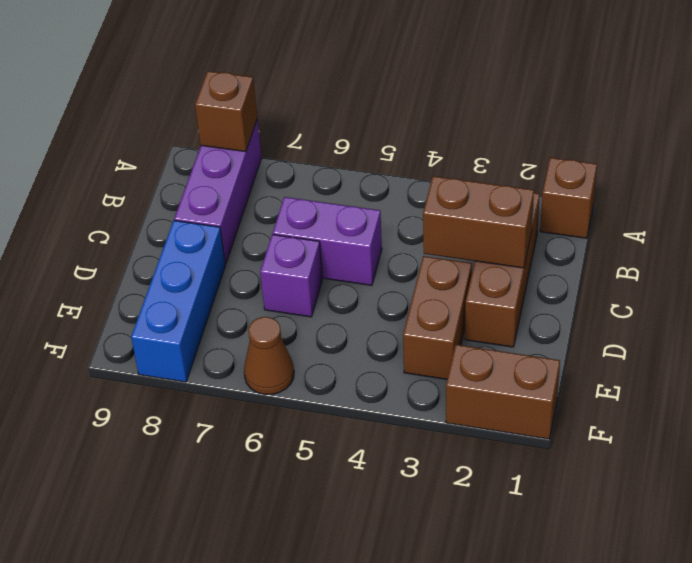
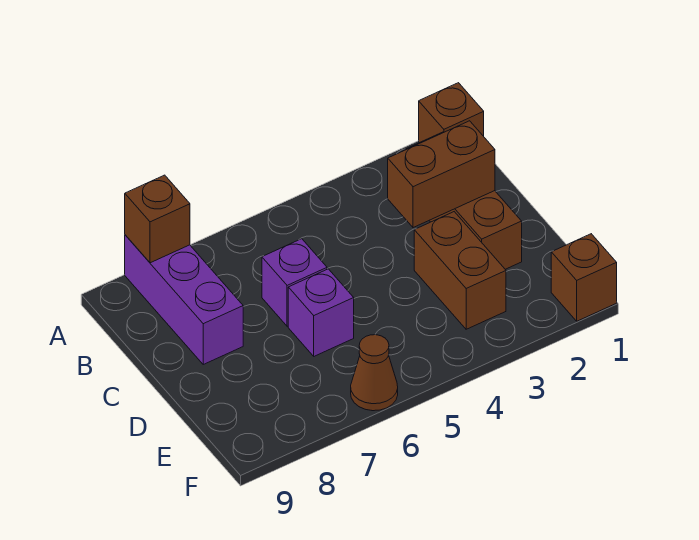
purple brick C5:C6 level 1 -> purple brick C6 level 1
blue brick D8:F8 level 1 -> none
brown brick F1:F2 level 1 -> brown brick F1 level 1

